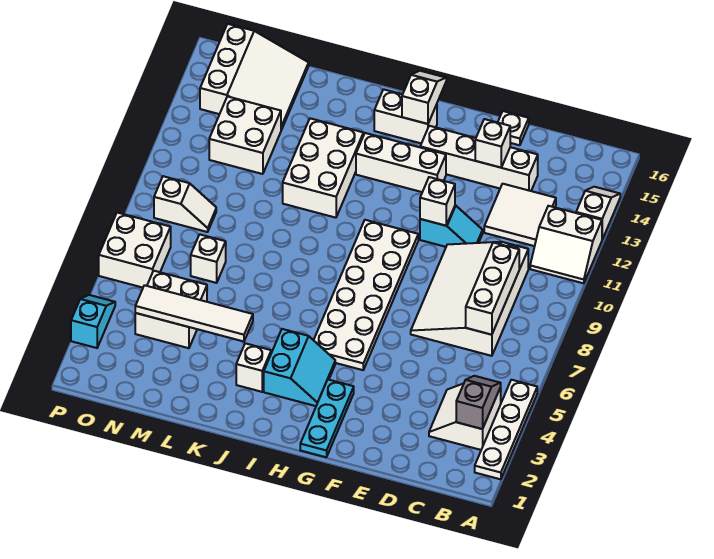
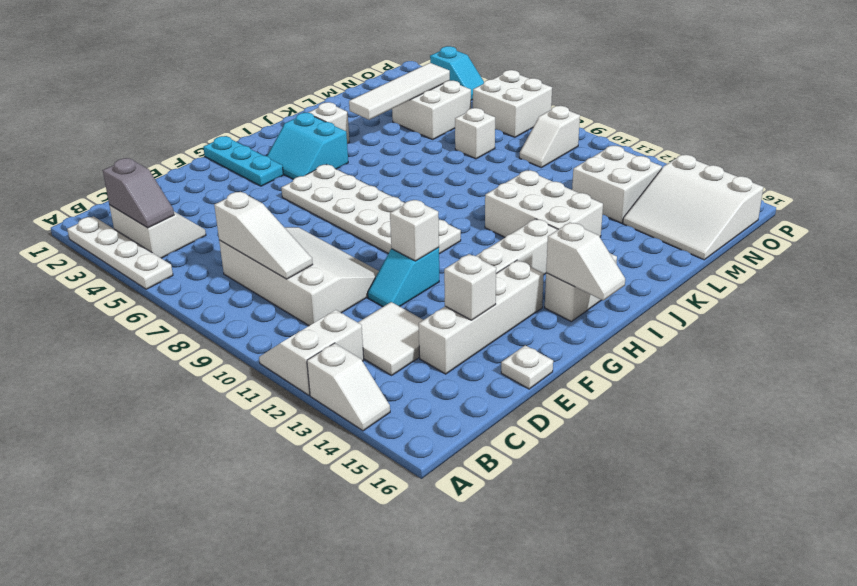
white brick C7:C9 level 2 -> white slope C7:C9 level 2 top 7

